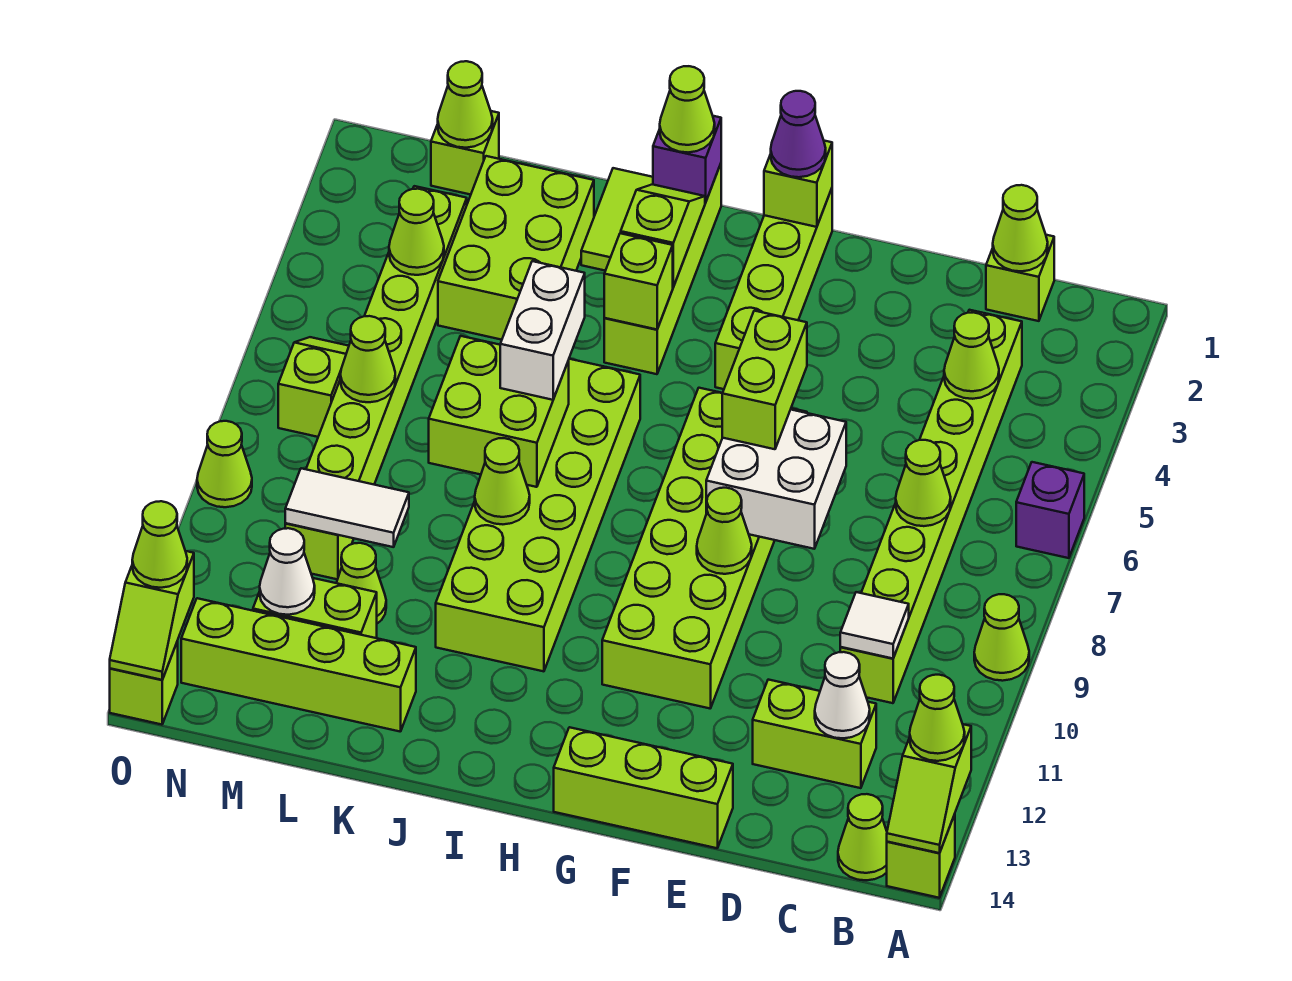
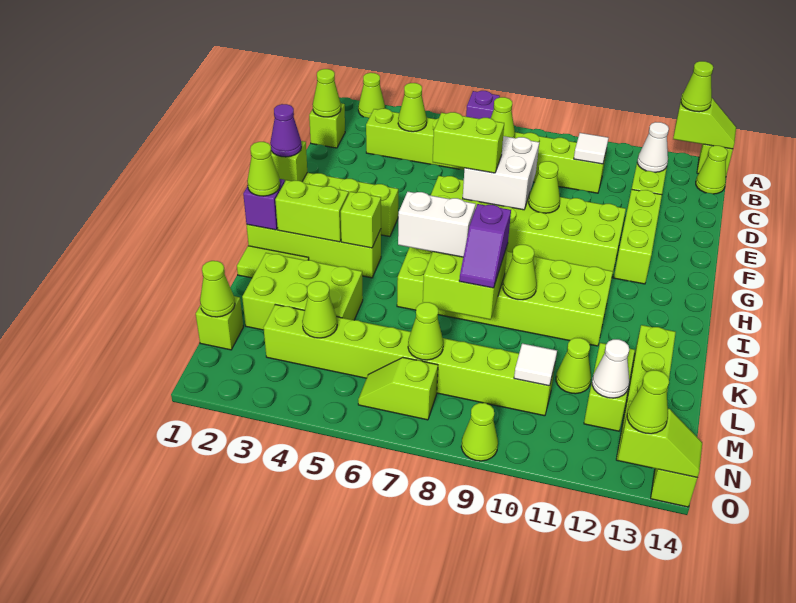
lime cone A9 level 1 -> lime cone A2 level 1
lime brick E14:G14 level 1 -> lime brick E12:G12 level 1
lime slope I2:I3 level 2 top 3 -> lime brick I2:I3 level 2
none -> purple slope J8:K8 level 3 top J
white tile L10:M10 level 2 -> white tile M10 level 2

